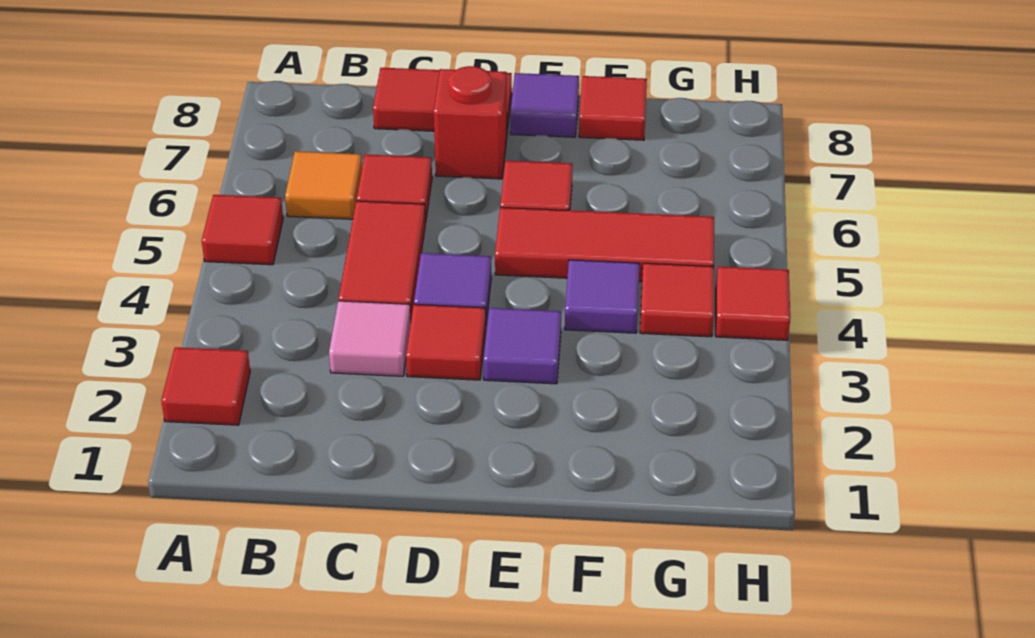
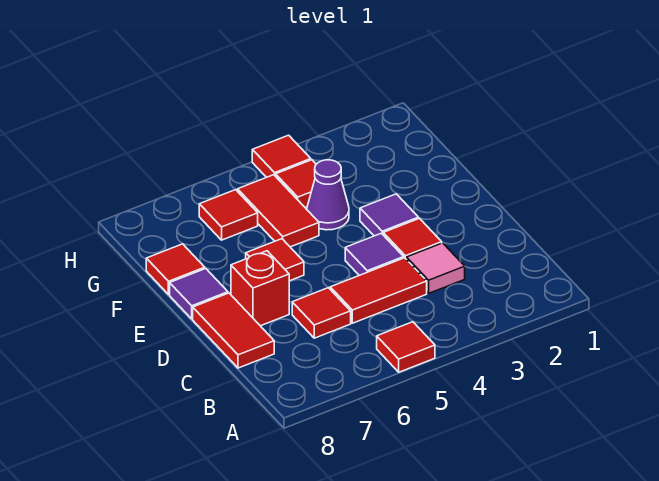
red tile A2 level 1 -> red tile G6 level 1
orange tile B6 level 1 -> none
red tile E5:G5 level 1 -> red tile F5:G5 level 1
purple tile F4 level 1 -> purple cone F4 level 1

